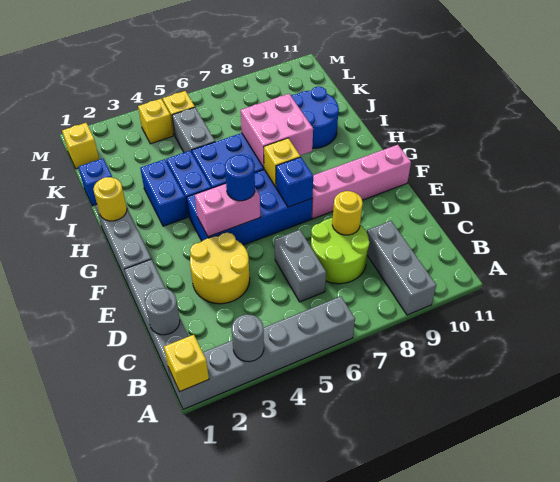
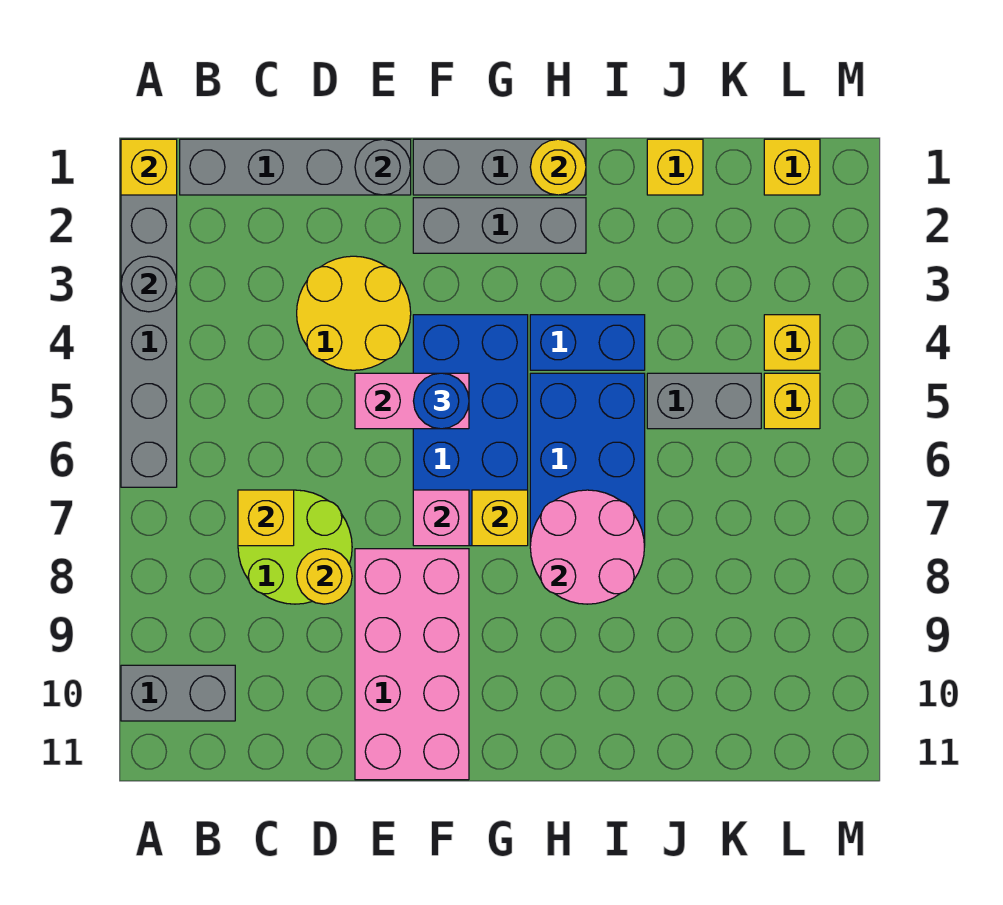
grey brick A9:C9 level 1 -> grey brick F2:H2 level 1
grey round brick C1 level 2 -> grey round brick E1 level 2
grey brick C6:D6 level 1 -> grey brick A10:B10 level 1
none -> yellow brick C7 level 2
pink brick F4:F5 level 2 -> pink brick E5:F5 level 2
blue brick F7 level 2 -> pink brick F7 level 2
pink brick F8:F11 level 1 -> pink brick E8:F11 level 1
blue brick H3:I3 level 1 -> none
pink brick H7:I8 level 2 -> pink round brick H7:I8 level 2
blue round brick I9:J10 level 1 -> none
blue brick J1 level 1 -> yellow brick J1 level 1

